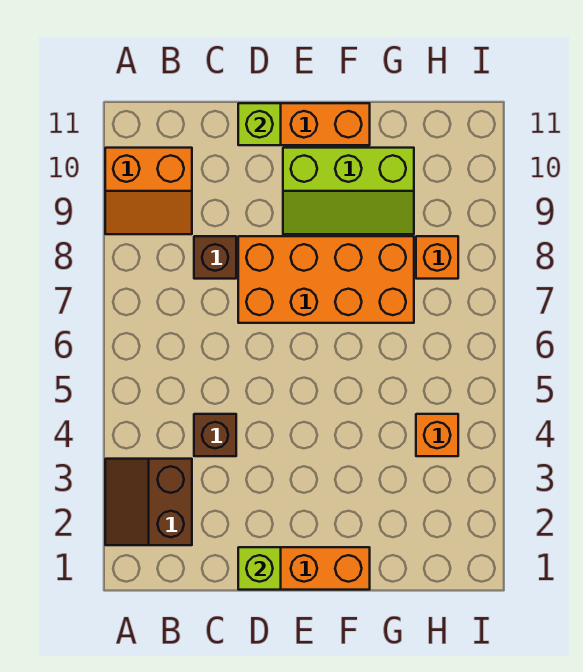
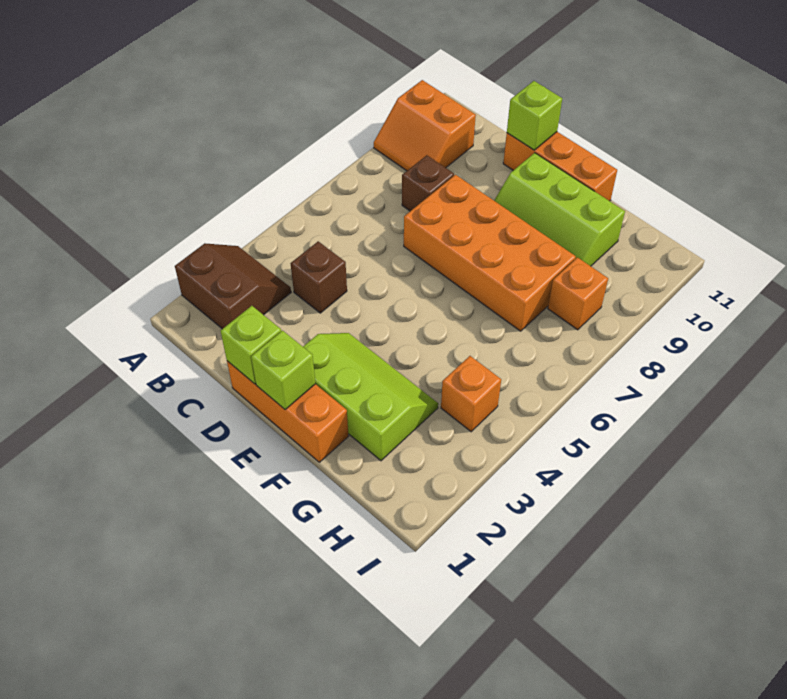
brown slope A2:B3 level 1 top B -> brown slope A2:B3 level 1 top 2
none -> lime brick E1 level 2
none -> lime slope E2:G3 level 1 top 2

